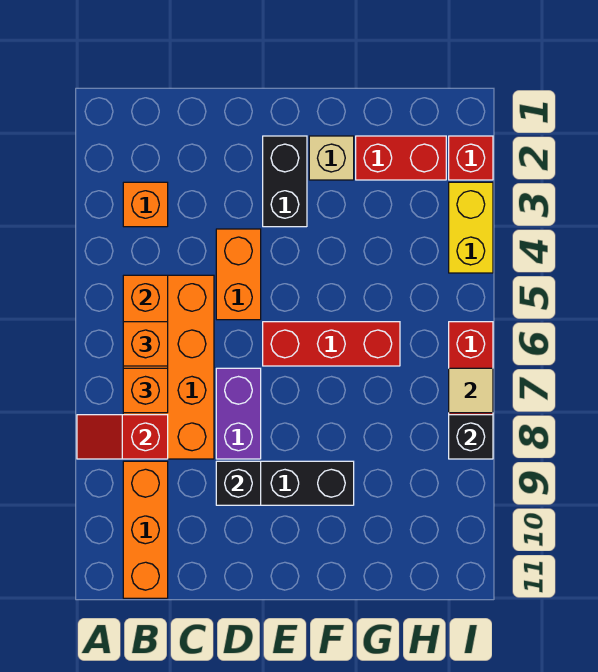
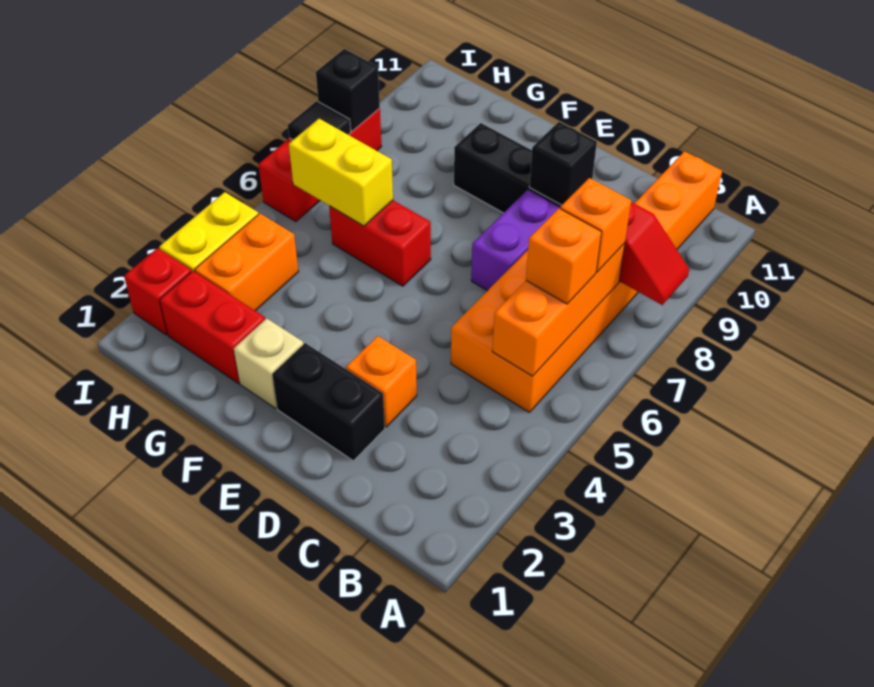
orange brick B3 level 1 -> orange brick D3 level 1
orange brick D4:D5 level 1 -> orange brick H3:H4 level 1
black brick E2:E3 level 1 -> black brick D2:E2 level 1
red brick E6:G6 level 1 -> red brick F6:G6 level 1
none -> yellow brick G6:H6 level 2
tan tile I7 level 2 -> black tile I7 level 2

